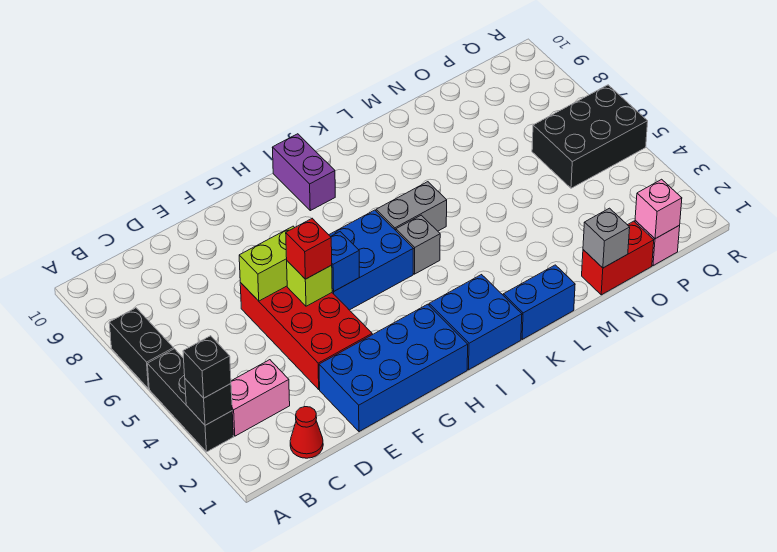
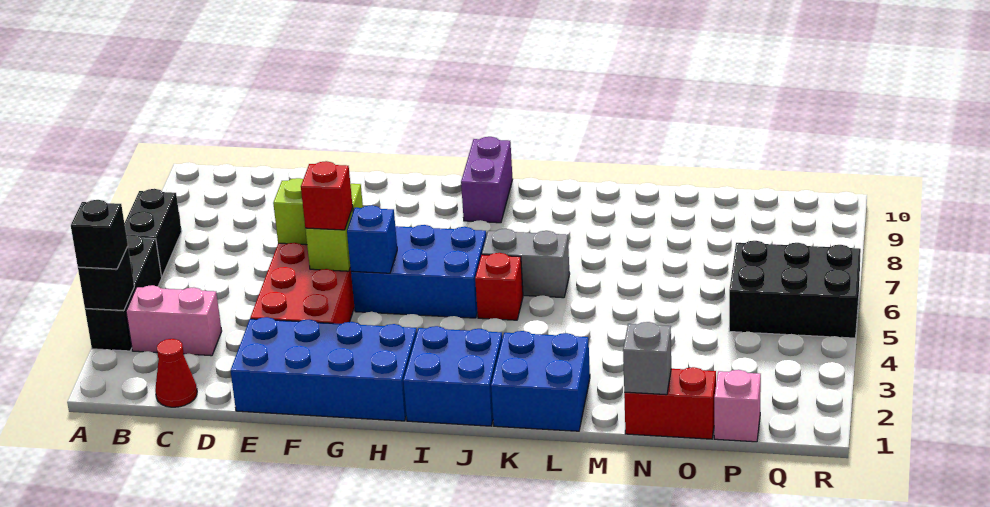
grey brick J5 level 1 -> red brick J5 level 1
blue brick K1:L1 level 1 -> blue brick K1:L2 level 1
pink brick P1 level 2 -> none

